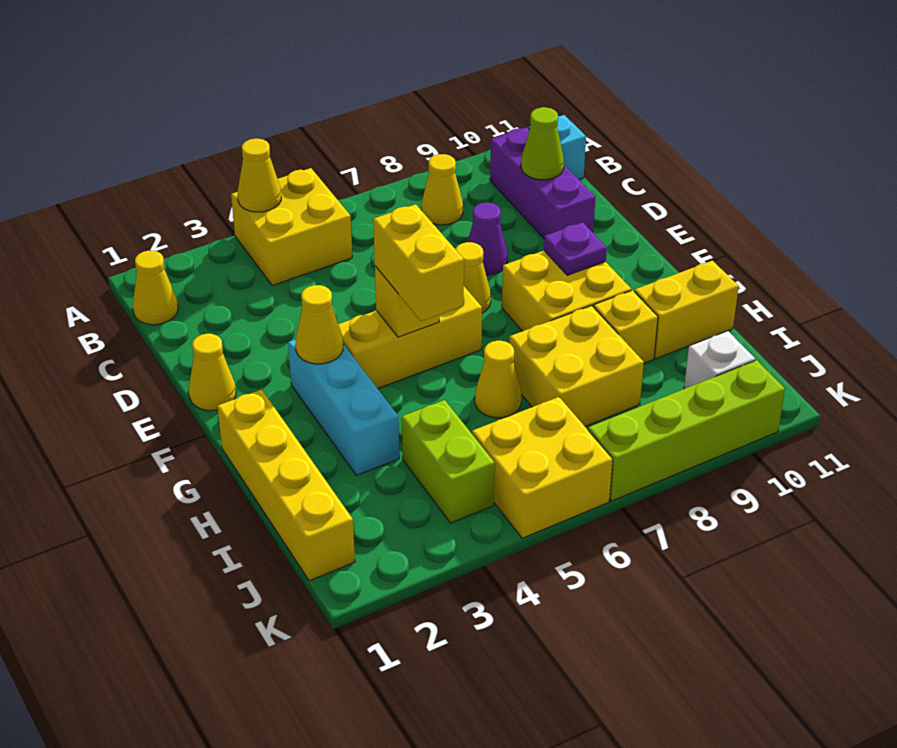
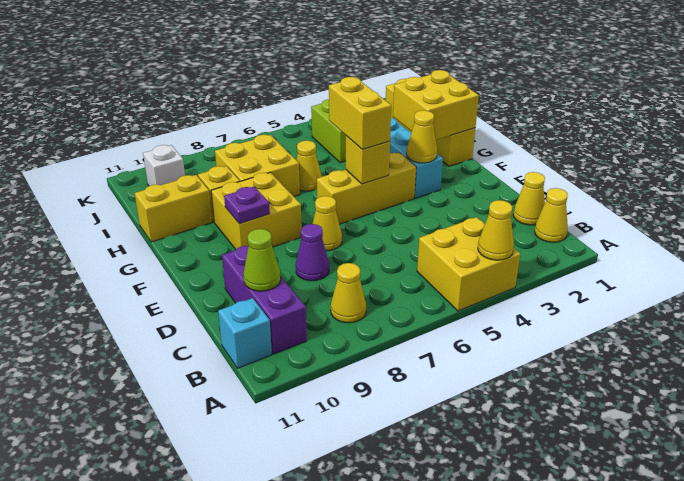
yellow cone E1 level 1 -> yellow cone C1 level 1
yellow brick J5:K6 level 1 -> yellow brick G1:H2 level 2
lime brick K7:K10 level 1 -> none

